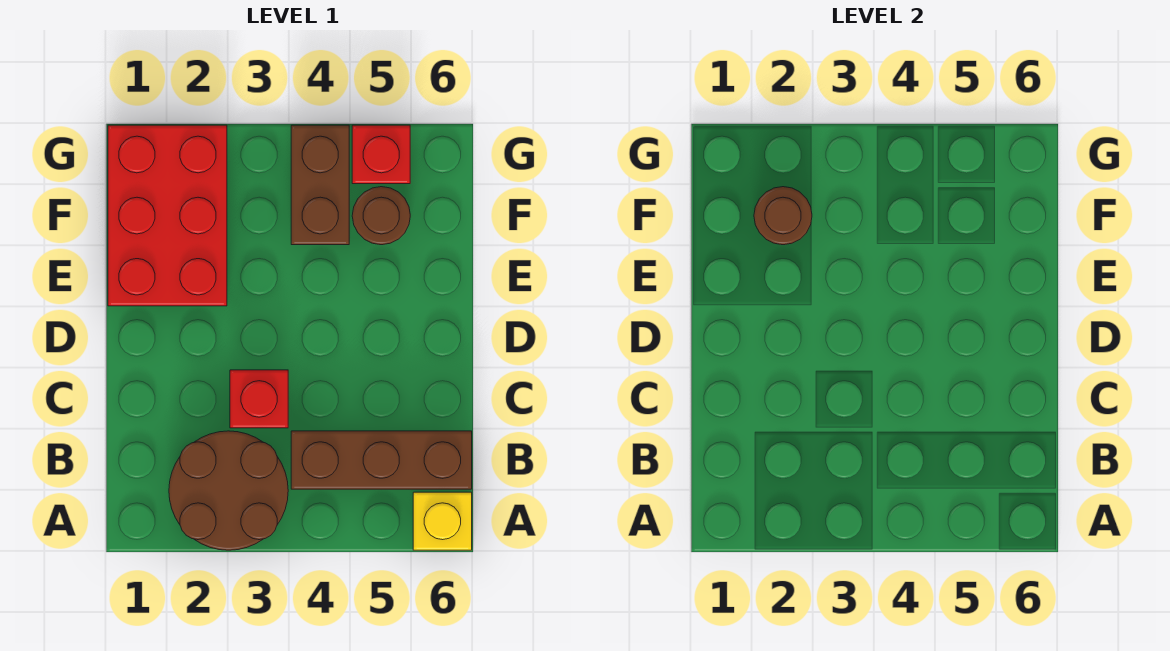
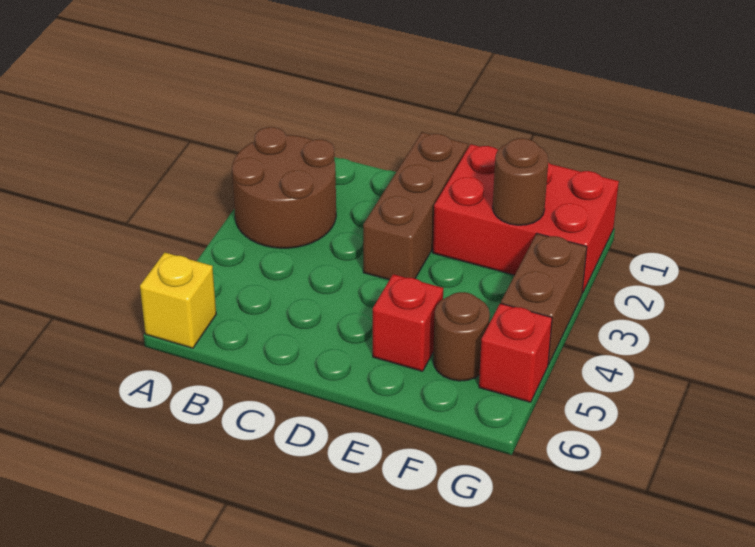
brown brick B4:B6 level 1 -> brown brick D1:D3 level 1
red brick C3 level 1 -> red brick E5 level 1
brown brick F4:G4 level 1 -> brown brick G3:G4 level 1

